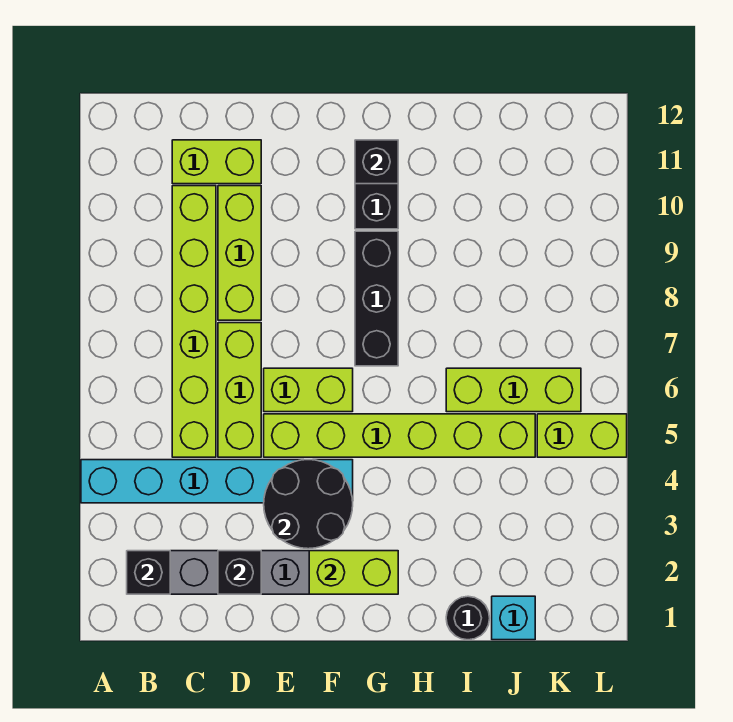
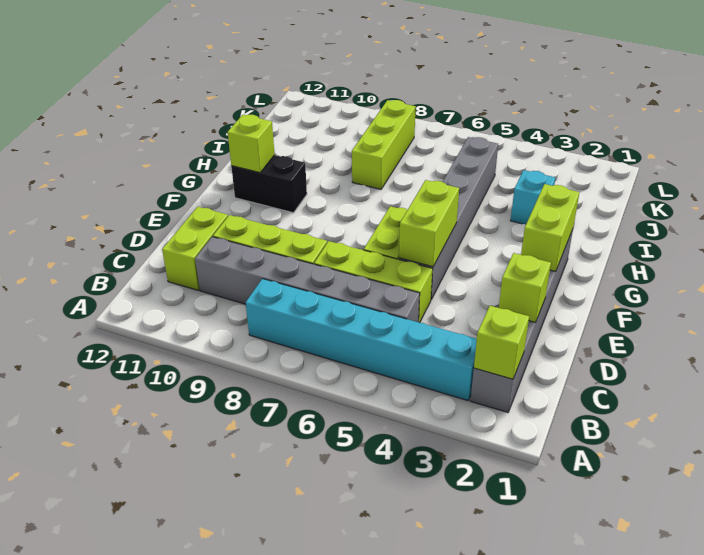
cyan brick A4:F4 level 1 -> cyan brick B3:B8 level 1
black brick B2 level 2 -> lime brick B2 level 2
lime brick C5:C10 level 1 -> grey brick C5:C10 level 1
black brick D2 level 2 -> lime brick D2 level 2
black round brick E3:F4 level 2 -> none
lime brick E5:J5 level 1 -> grey brick E5:J5 level 1
black brick G7:G9 level 1 -> none
black brick G11 level 2 -> lime brick G11 level 2
black round brick I1 level 1 -> none
lime brick I6:K6 level 1 -> lime brick I8:K8 level 1
cyan brick J1 level 1 -> cyan brick I3 level 1
lime brick K5:L5 level 1 -> lime brick E5:F5 level 2

